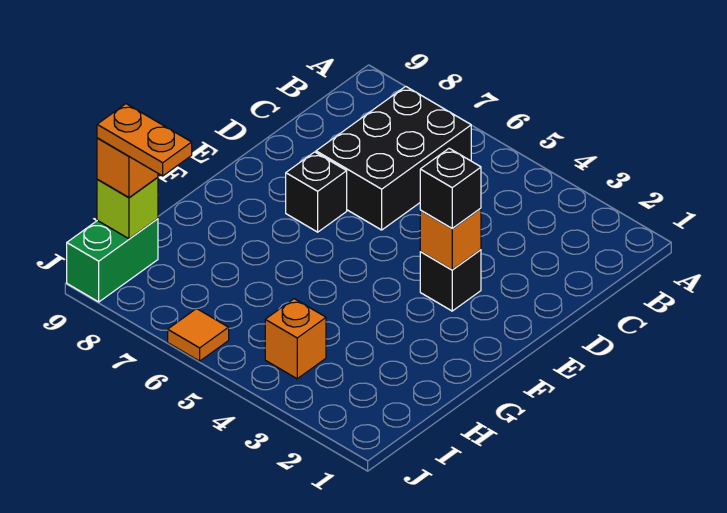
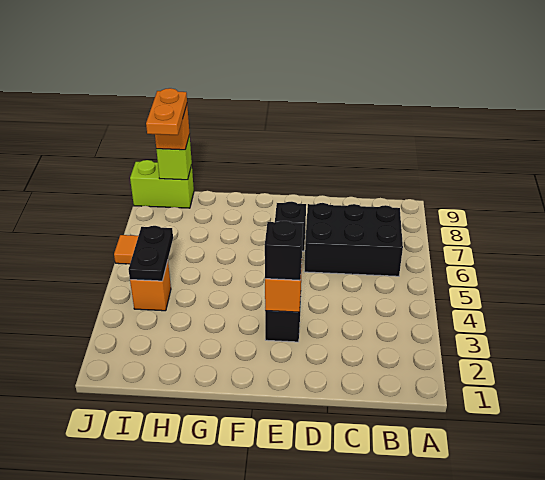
none -> black plate I4:I5 level 2
green brick I9:J9 level 1 -> lime brick I9:J9 level 1

